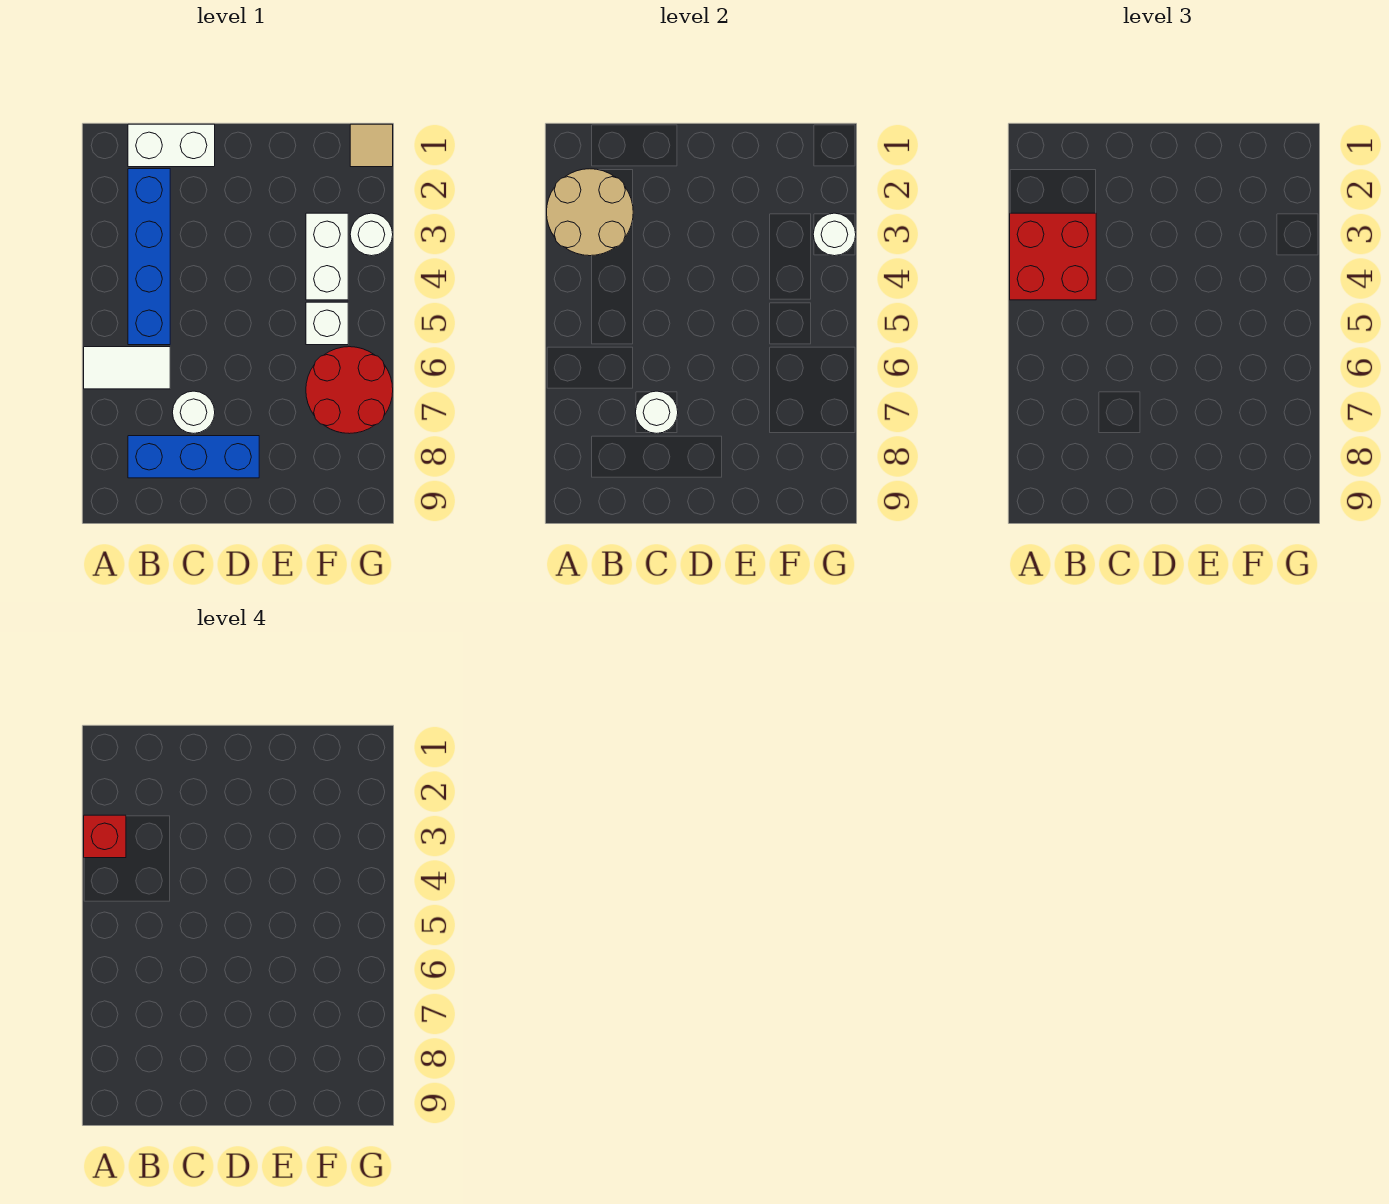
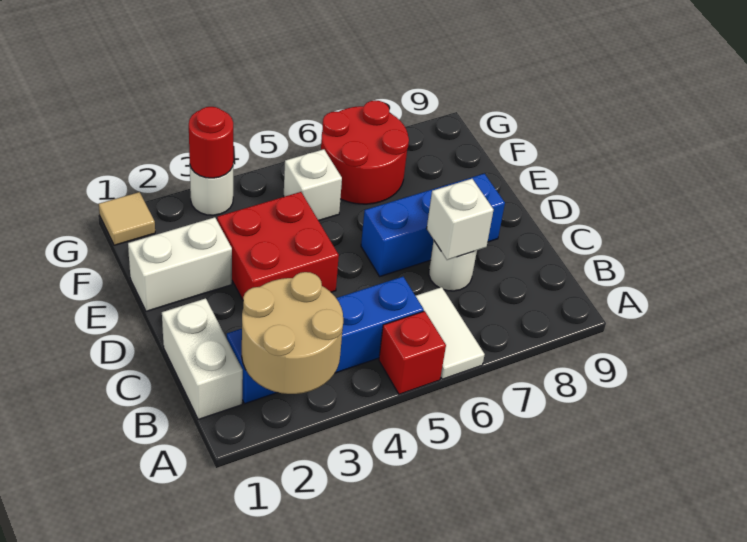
red brick A3:B4 level 3 -> red brick D3:E4 level 1
red brick A3 level 4 -> red brick A5 level 1
blue brick B8:D8 level 1 -> blue brick D6:D8 level 1
white round brick C7 level 2 -> white brick C7 level 2
white brick F3:F4 level 1 -> white brick E1:E2 level 1
white round brick G3 level 2 -> red round brick G3 level 2

